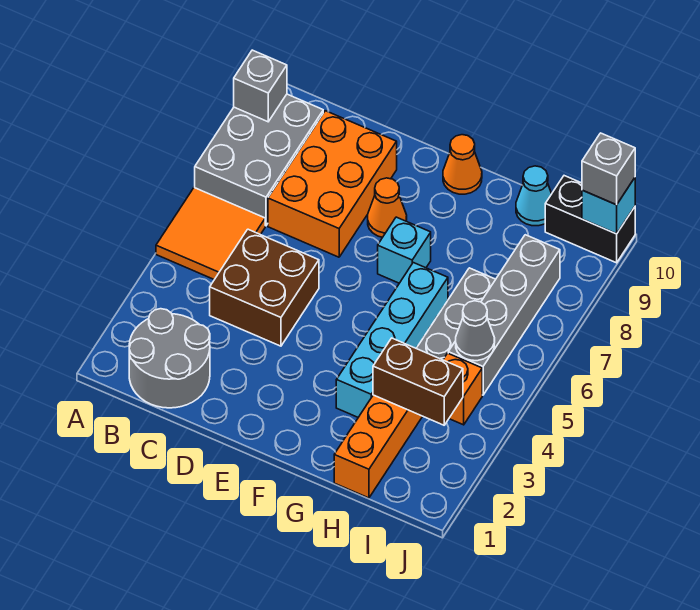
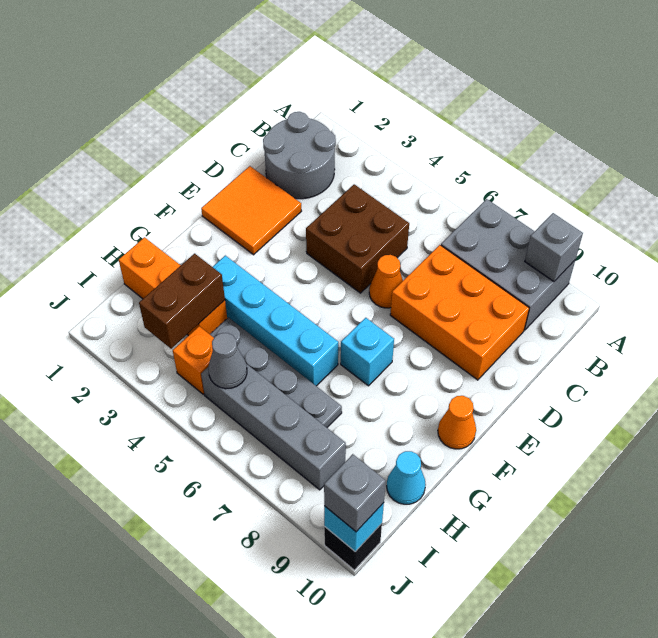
orange tile A5:B6 level 1 -> orange tile D1:E2 level 1
orange cone E8 level 1 -> orange cone D6 level 1
black brick I10:J10 level 1 -> black brick J10 level 1

